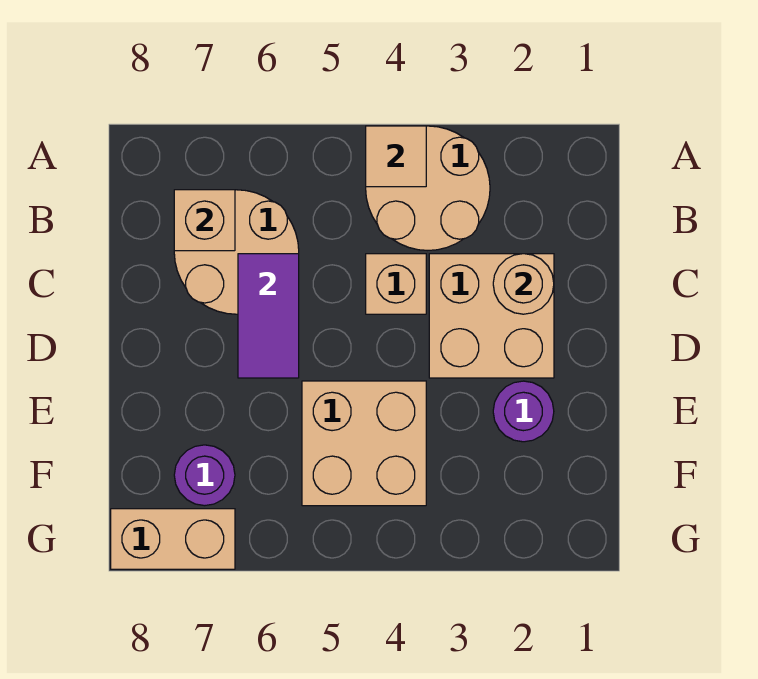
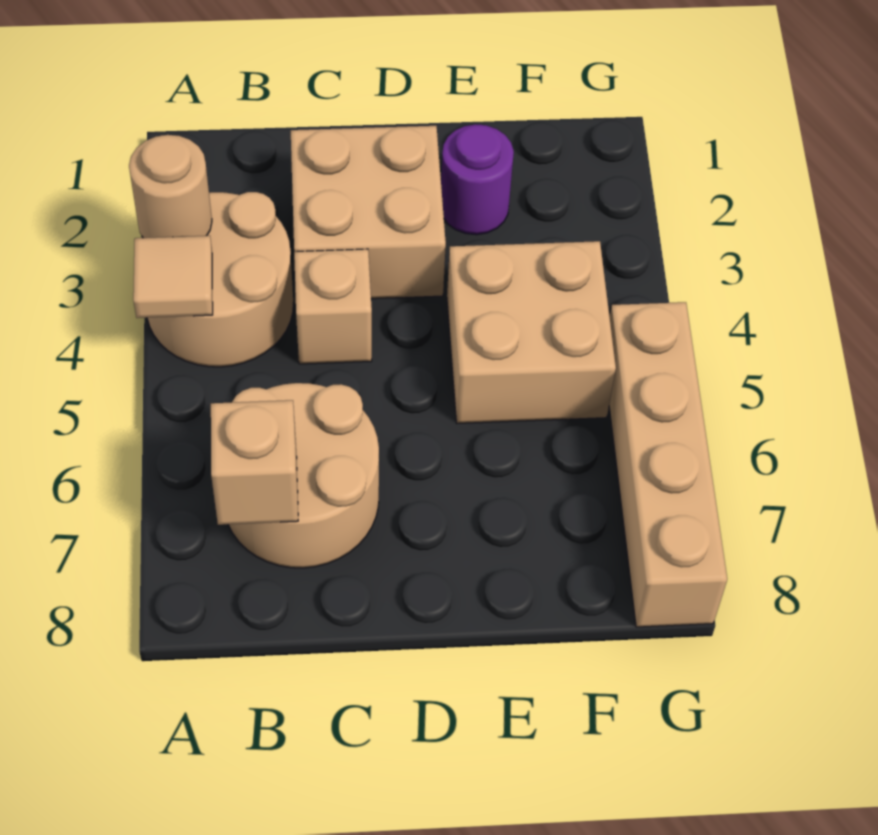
tan round brick C2 level 2 -> tan round brick A3 level 2
purple tile C6:D6 level 2 -> none
purple round brick F7 level 1 -> none
tan brick G7:G8 level 1 -> tan brick G5:G8 level 1

